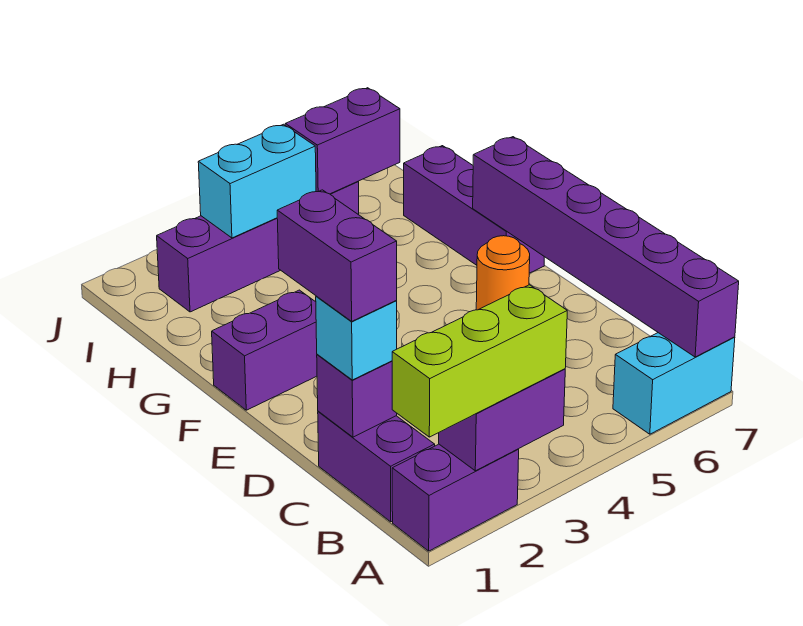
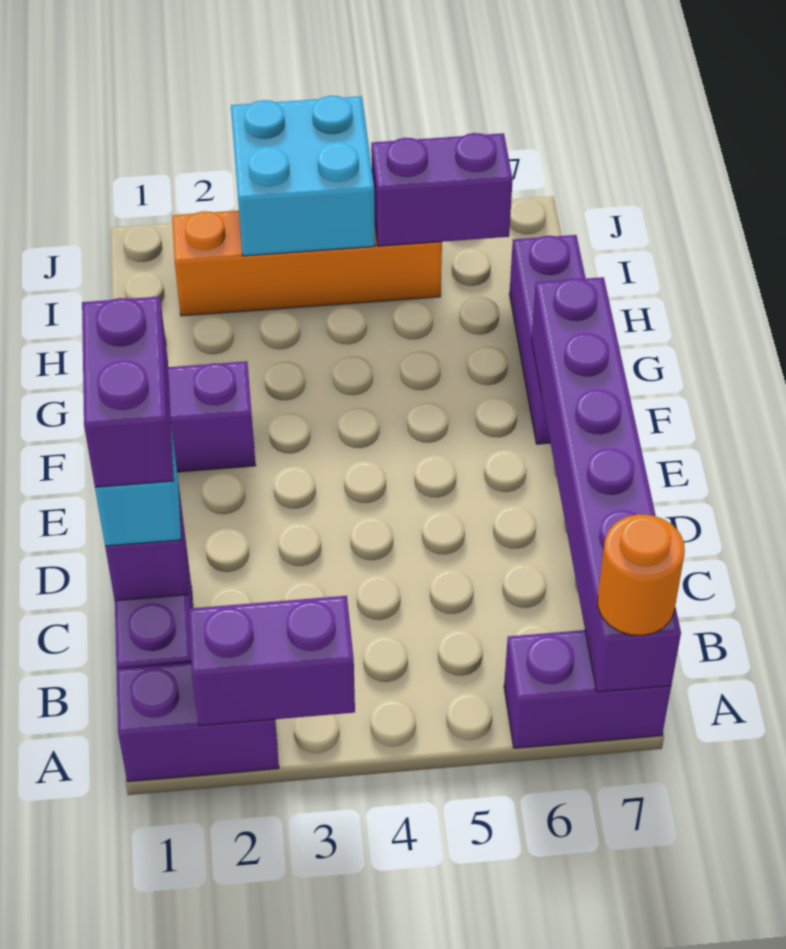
lime brick A1:A3 level 3 -> none
cyan brick A6:A7 level 1 -> purple brick A6:A7 level 1
orange round brick E6 level 1 -> orange round brick A7 level 3
purple brick I2:I5 level 1 -> orange brick I2:I5 level 1
cyan brick I3:I4 level 2 -> cyan brick I3:J4 level 2

